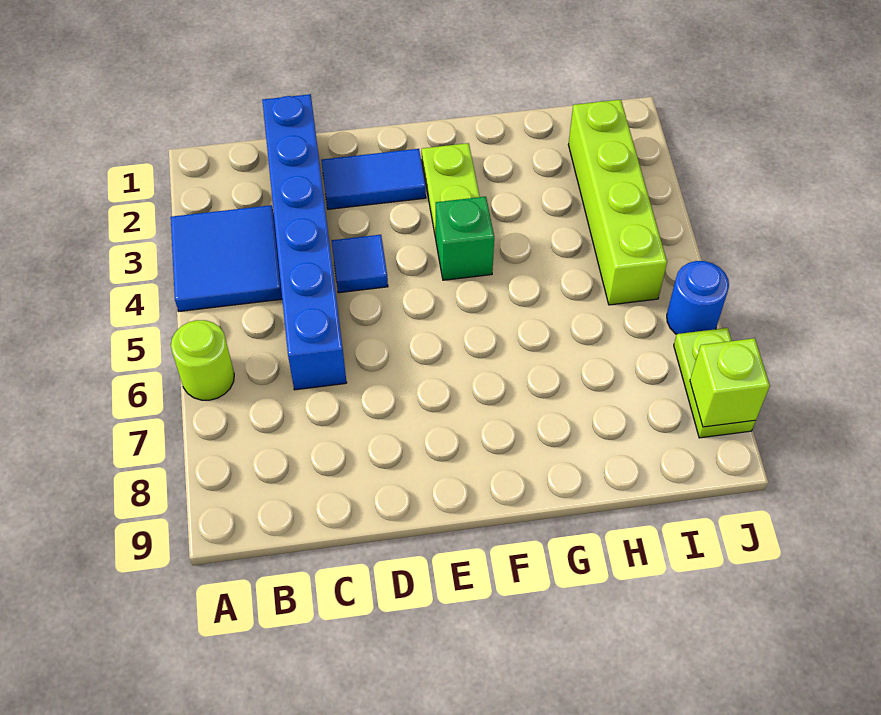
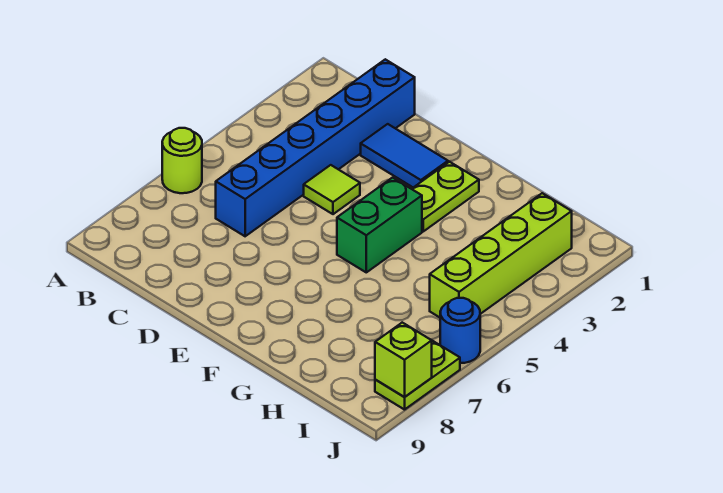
blue tile A3:B4 level 1 -> none
blue tile D4 level 1 -> lime tile D4 level 1
green brick F4 level 1 -> green brick F4:F5 level 1

